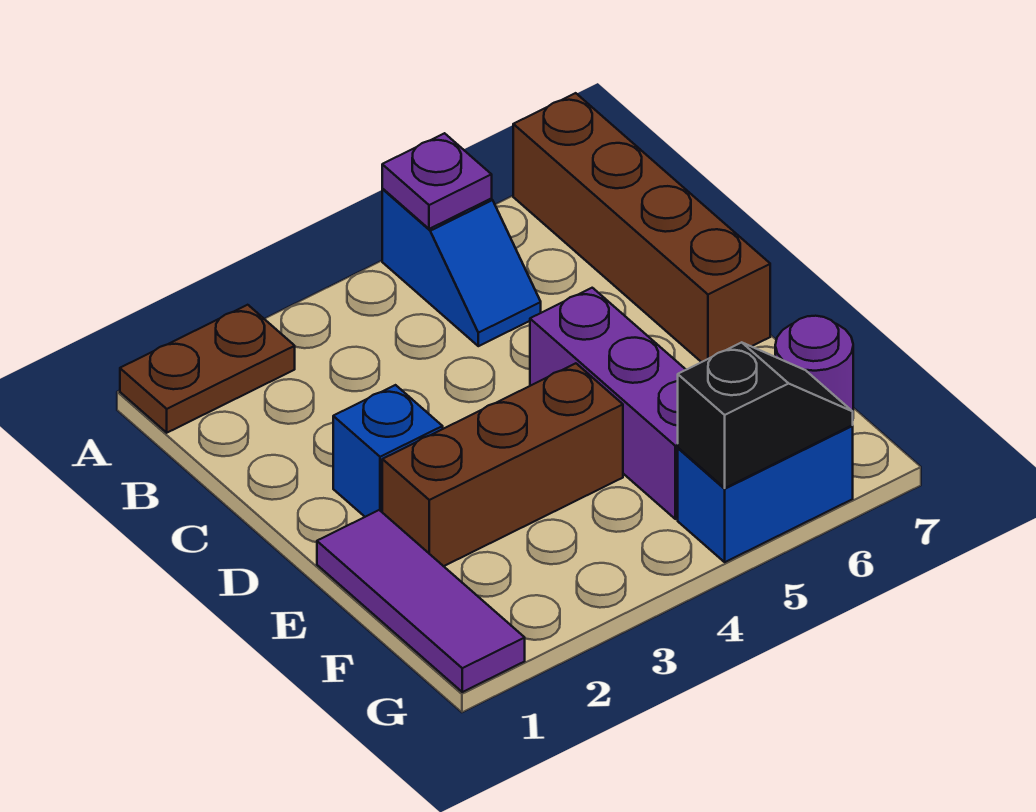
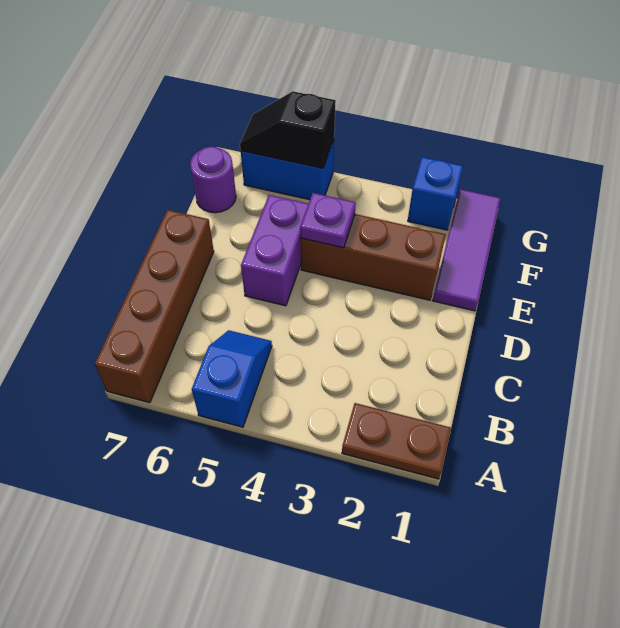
purple plate A5 level 2 -> purple plate E4 level 2
blue brick D2 level 1 -> blue brick G2 level 1
purple brick D5:F5 level 1 -> purple brick D5:E5 level 1

